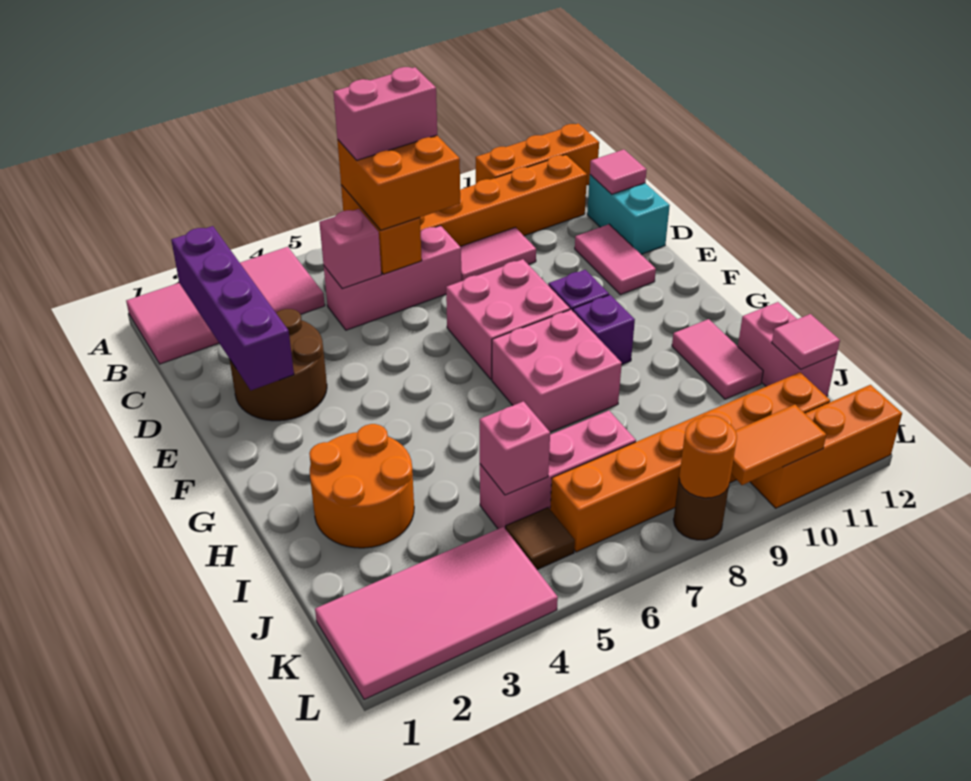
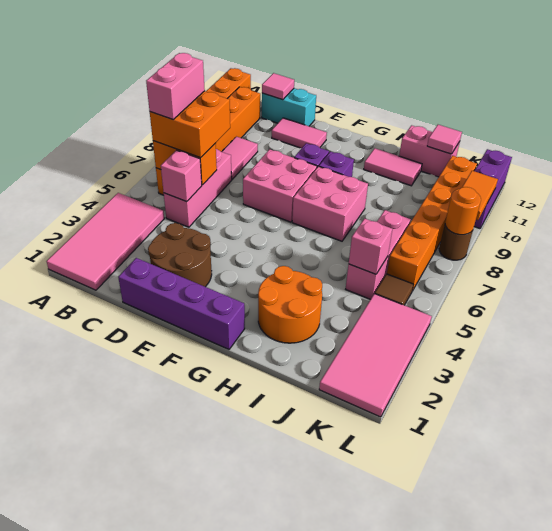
purple brick B2:E2 level 2 -> purple brick D1:G1 level 1
orange brick L10:L12 level 1 -> purple brick L10:L12 level 1

